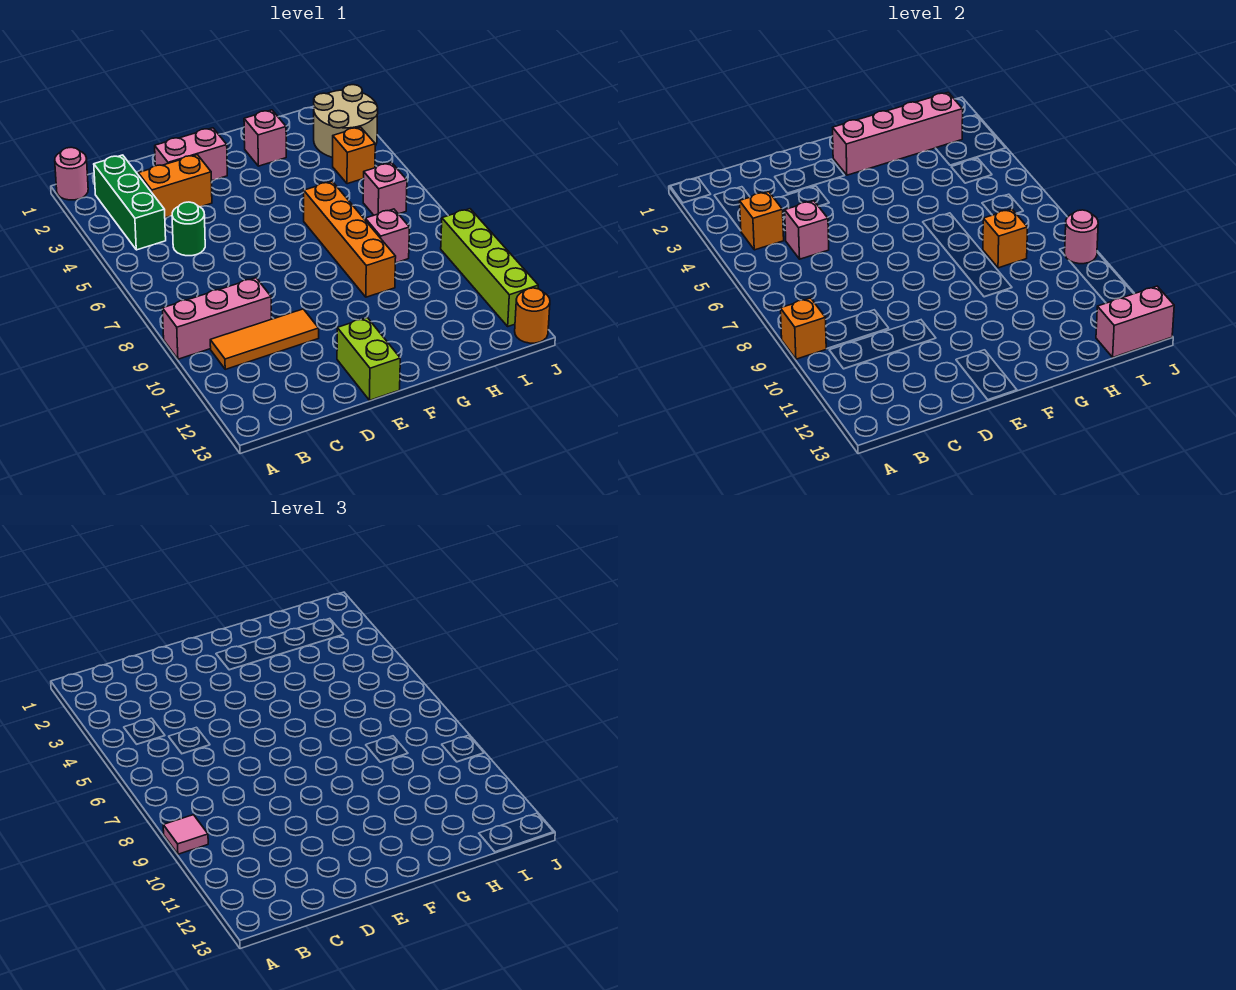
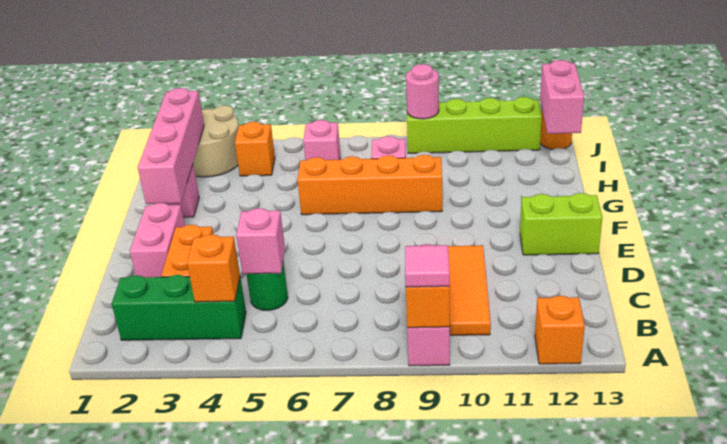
pink round brick A1 level 1 -> none
orange brick H8 level 2 -> orange brick A12 level 1

